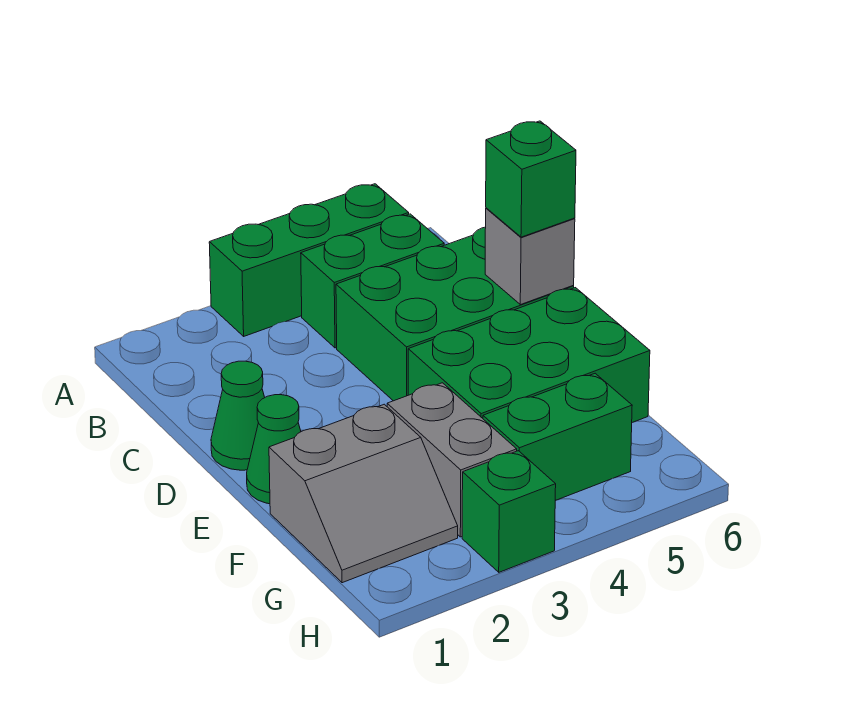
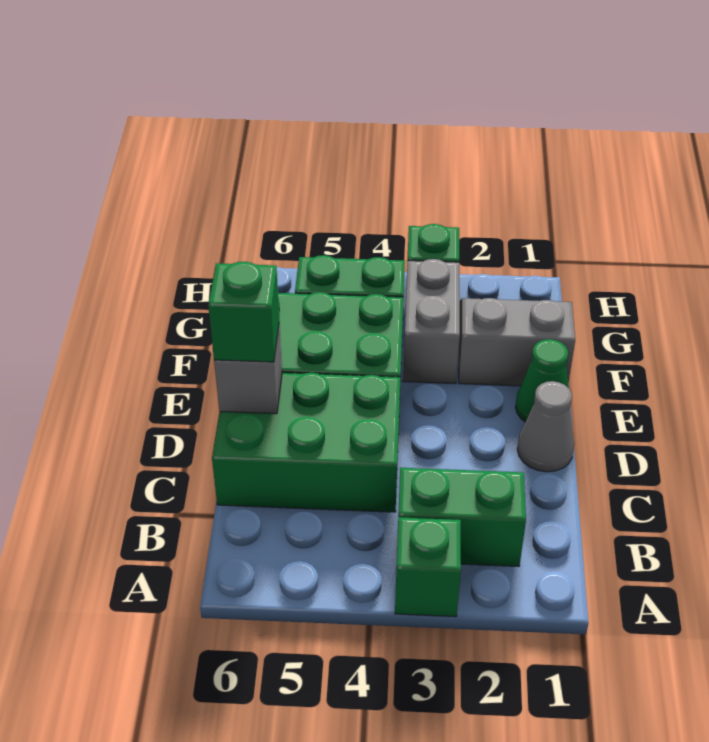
green brick A3:A5 level 1 -> green brick A3 level 1
green brick B4:B5 level 1 -> green brick B2:B3 level 1
green cone D1 level 1 -> grey cone D1 level 1

